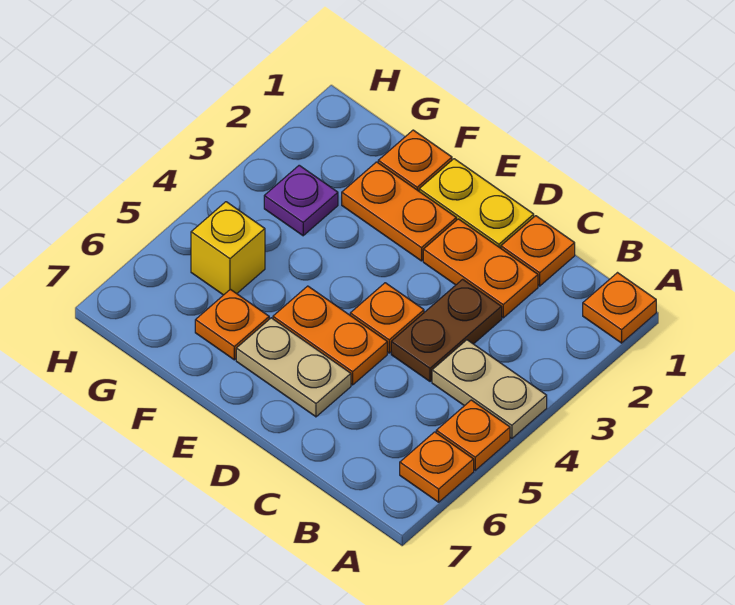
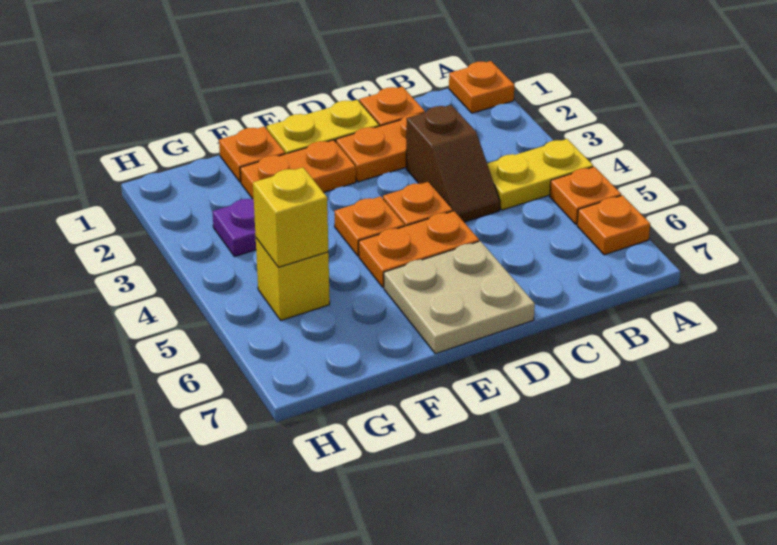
tan plate A4:B4 level 1 -> yellow plate A4:B4 level 1
brown plate C3:C4 level 1 -> brown slope C3:C4 level 1 top 3
tan plate D6:E6 level 1 -> tan plate D6:E7 level 1
orange plate F6 level 1 -> orange plate E4 level 1
none -> yellow brick G5 level 2

